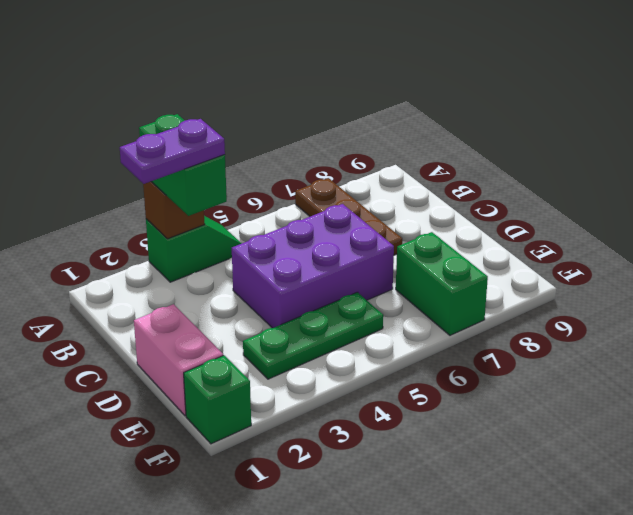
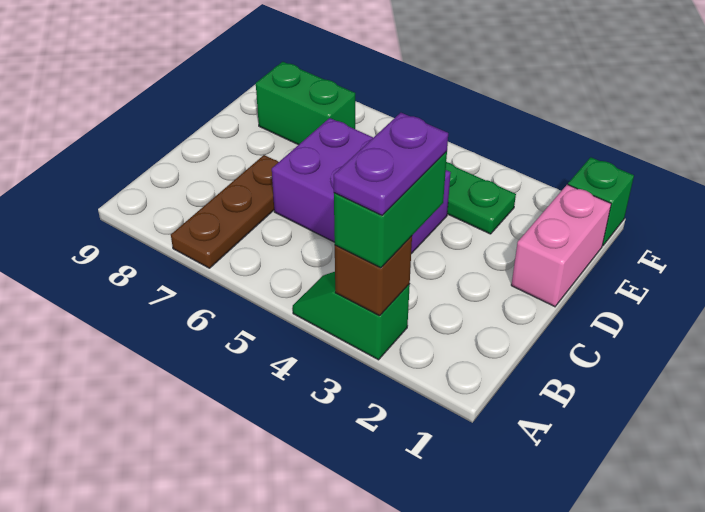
purple plate B2:B3 level 4 -> purple plate A3:B3 level 4
green brick E7:F7 level 1 -> green brick E7:E8 level 1

